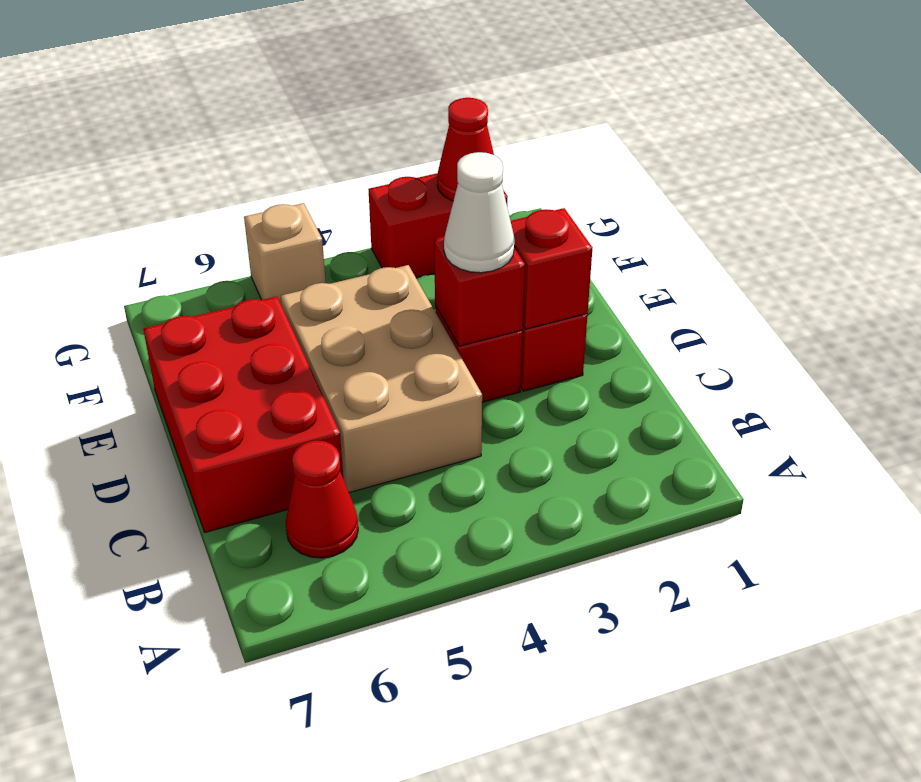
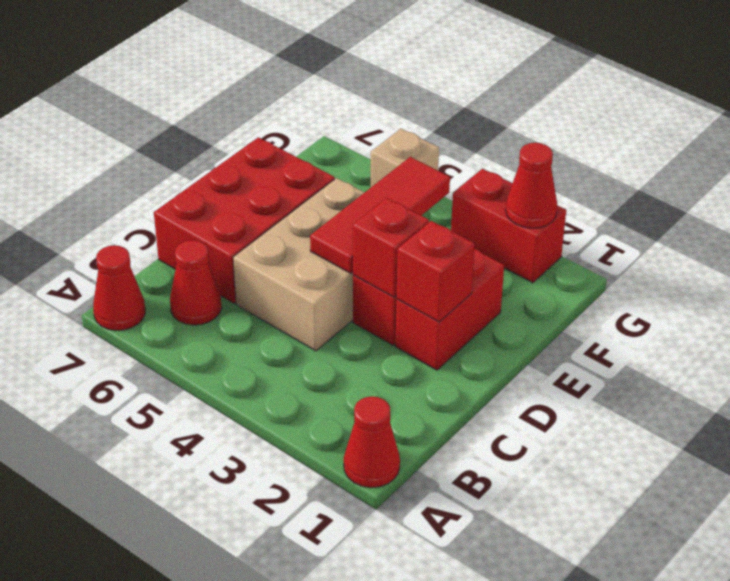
none -> red cone A1 level 1
none -> red cone A7 level 1
white cone D3 level 3 -> none
none -> red tile D4:F4 level 2

